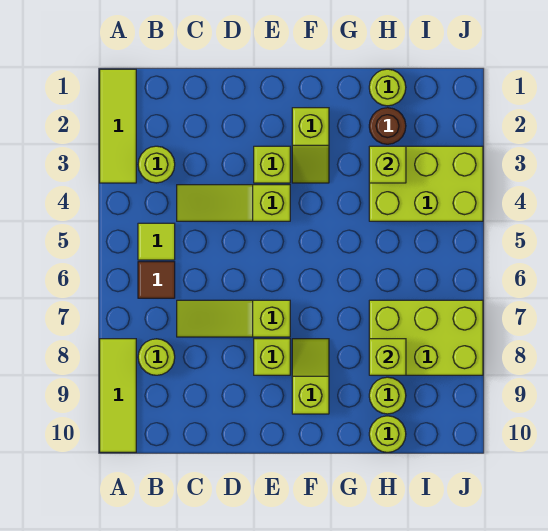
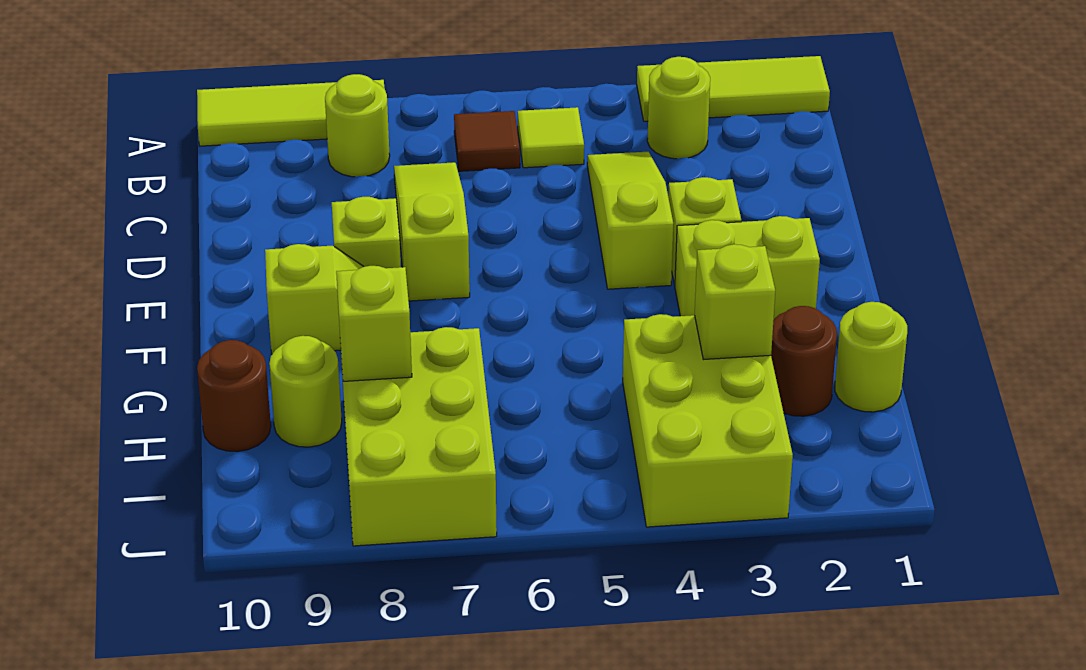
lime slope F2:F3 level 1 top 2 -> lime brick F2:F3 level 1
lime round brick H10 level 1 -> brown round brick H10 level 1

